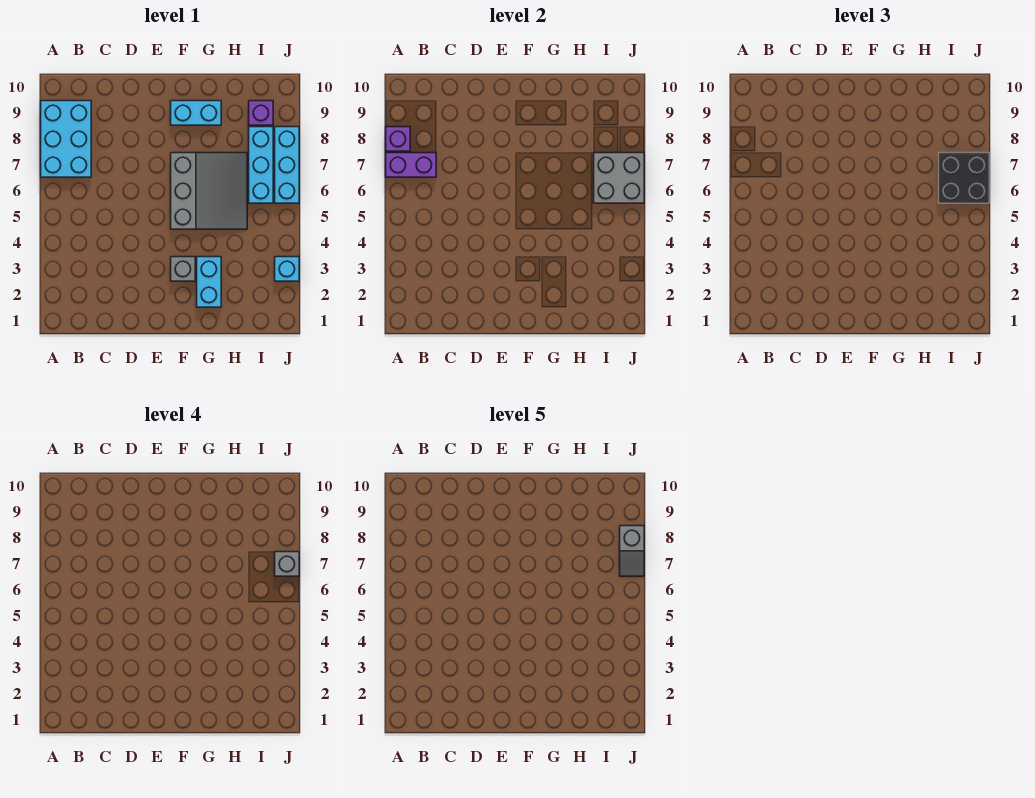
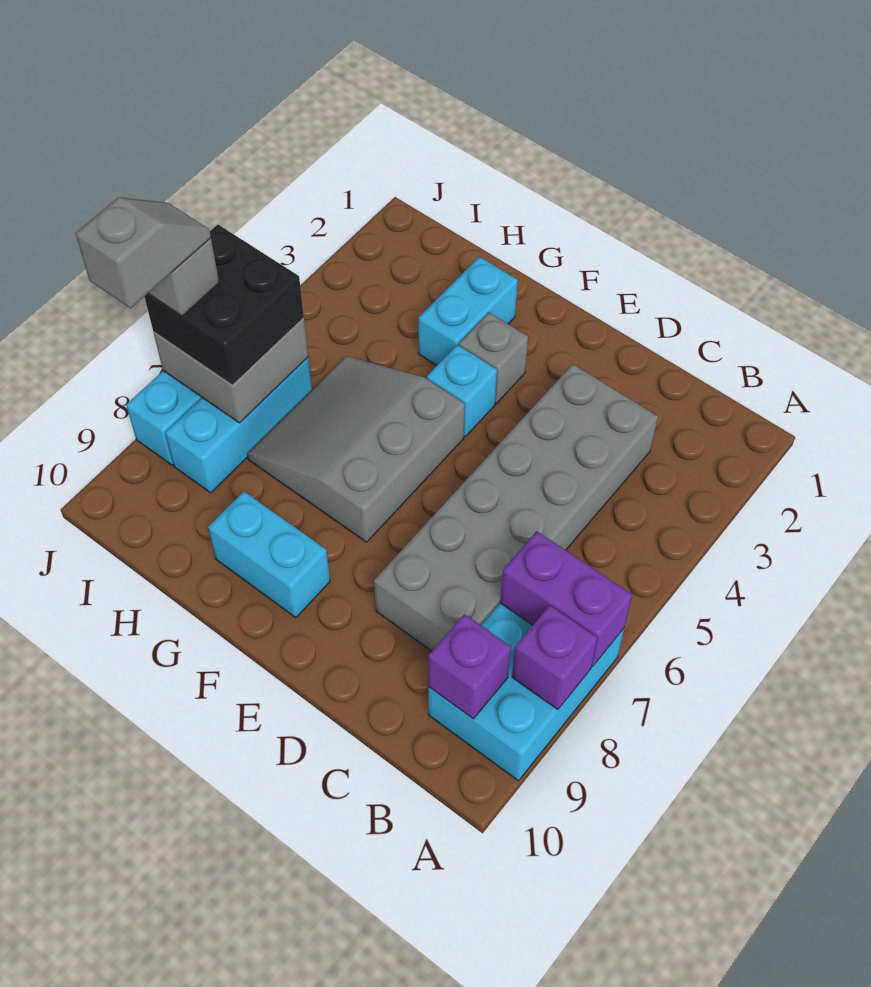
none -> grey brick C3:D8 level 1
purple brick I9 level 1 -> purple brick B9 level 2
cyan brick J3 level 1 -> cyan brick F4 level 1

